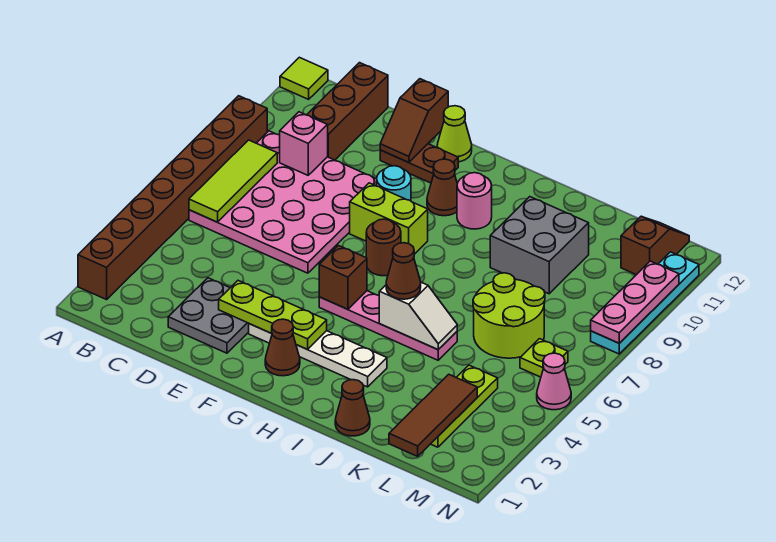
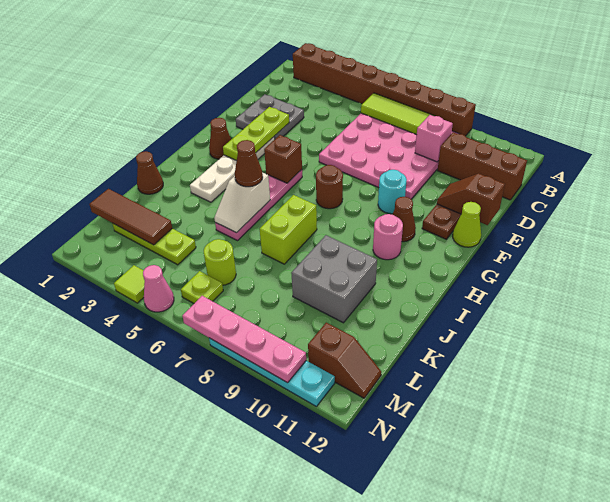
lime tile A12 level 1 -> lime tile N4 level 1
lime brick F8:G8 level 1 -> lime brick I7:J7 level 1
lime round brick K6:L7 level 1 -> lime round brick L6 level 1
pink plate N8:N10 level 2 -> pink plate N7:N10 level 2

